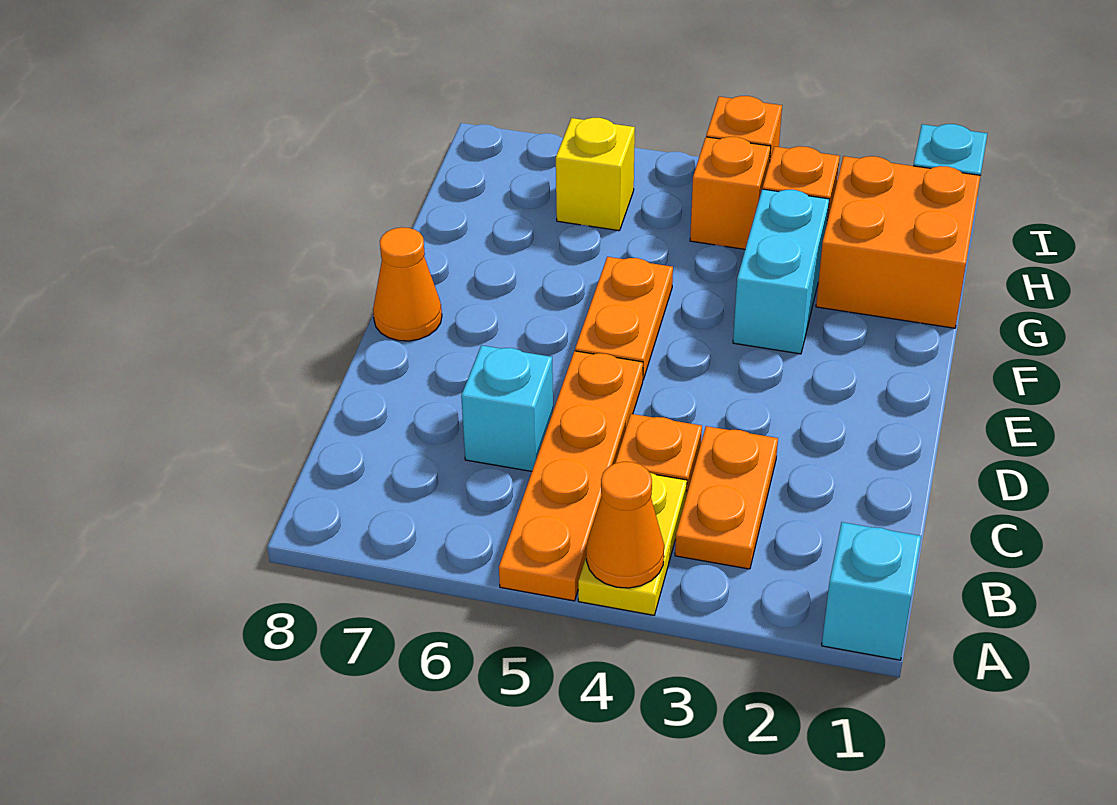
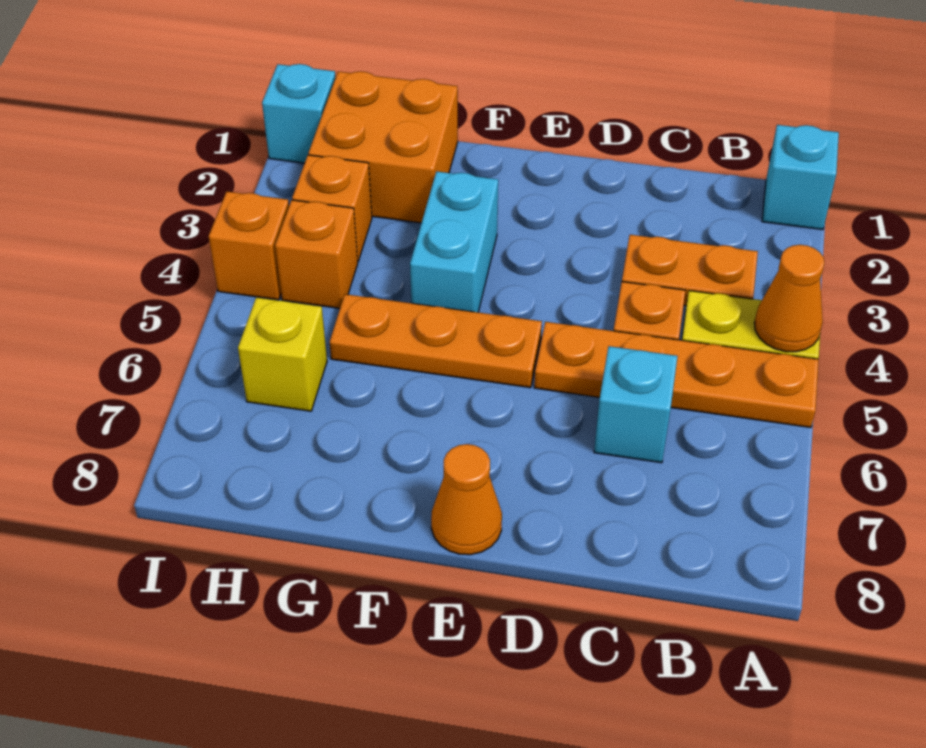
orange plate E5:F5 level 1 -> orange plate E5:G5 level 1
cyan brick F3:G3 level 1 -> cyan brick F3:F4 level 1

